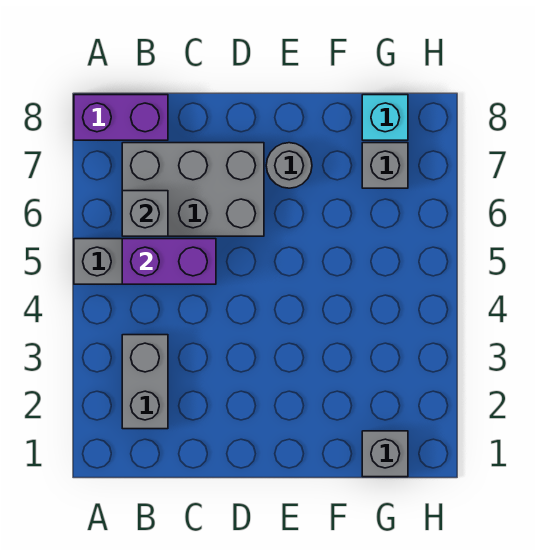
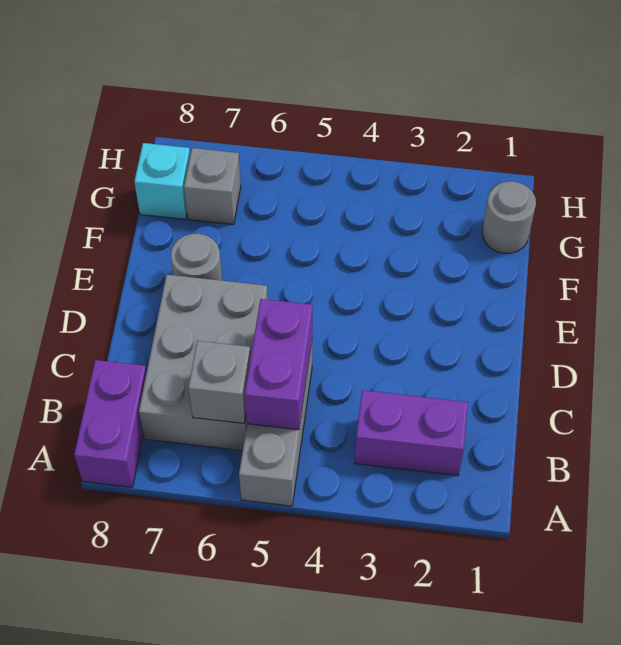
grey brick B2:B3 level 1 -> purple brick B2:B3 level 1
grey brick G1 level 1 -> grey round brick G1 level 1

